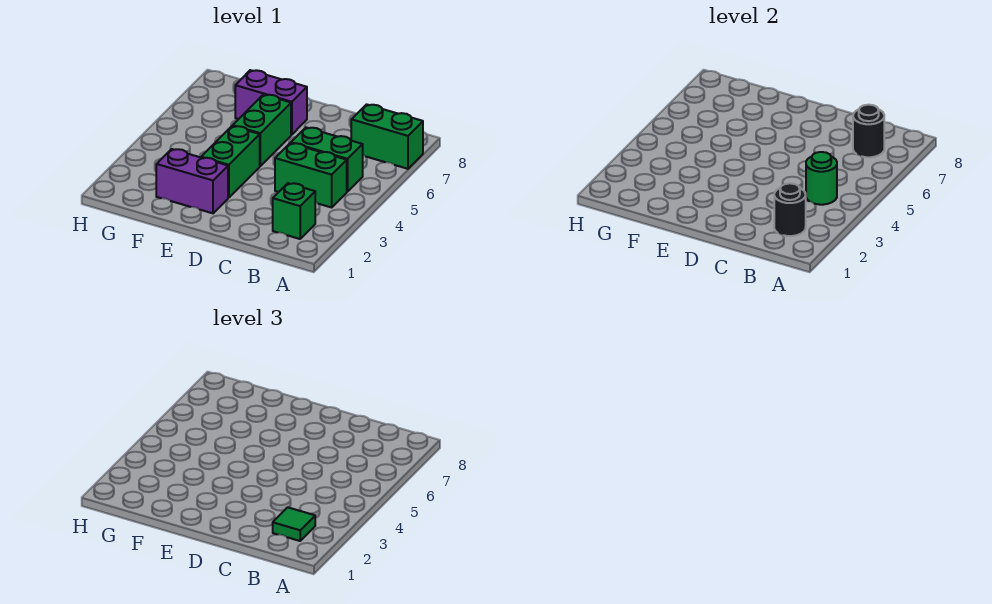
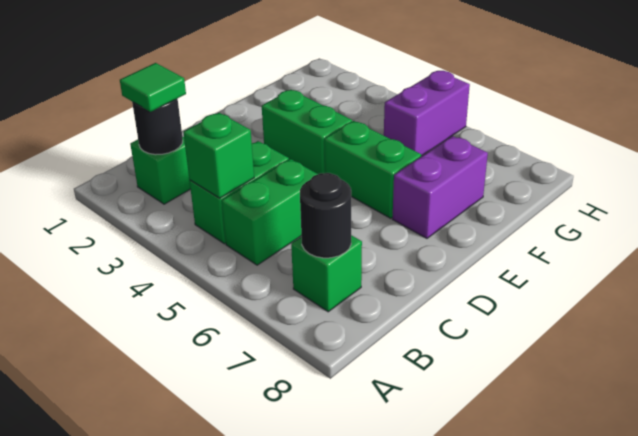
green brick A7:B7 level 1 -> green brick B7 level 1
green round brick B4 level 2 -> green brick B4 level 2
purple brick E2:F2 level 1 -> purple brick G5:H5 level 1

